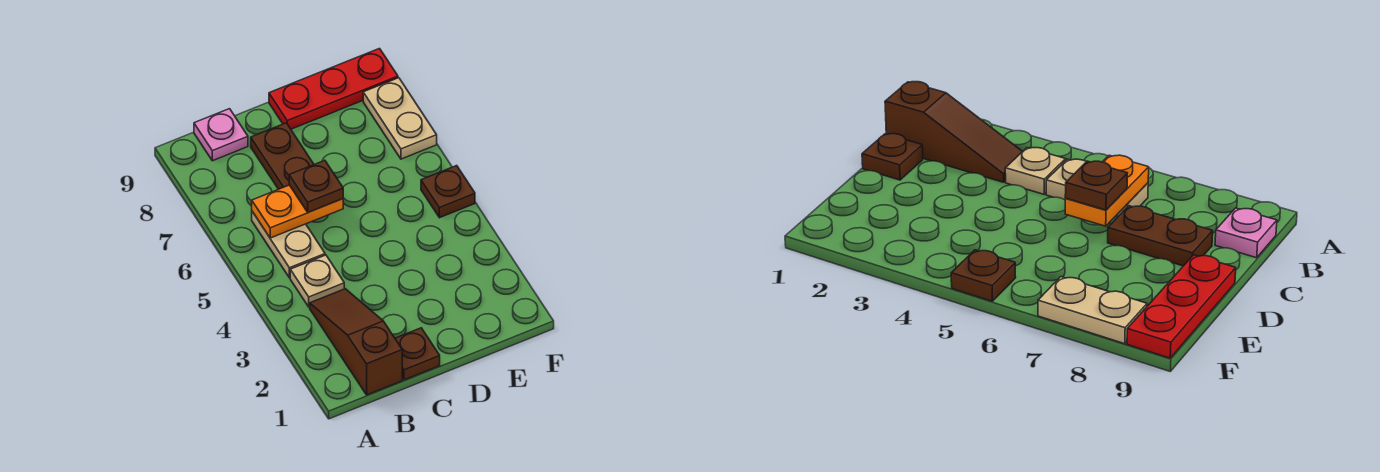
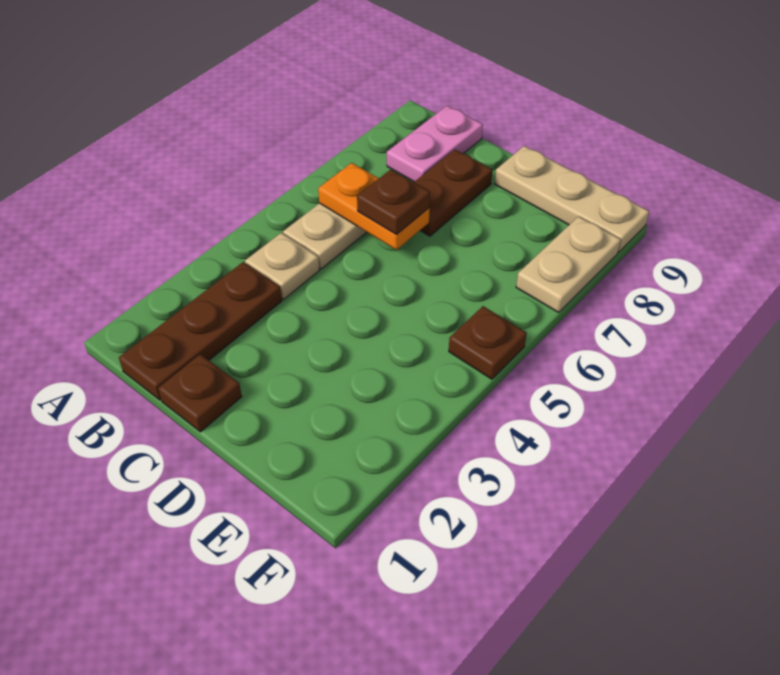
brown slope B1:B3 level 1 top 1 -> brown plate B1:B3 level 1
pink plate B9 level 1 -> pink plate B8:B9 level 1
red plate D9:F9 level 1 -> tan plate D9:F9 level 1

